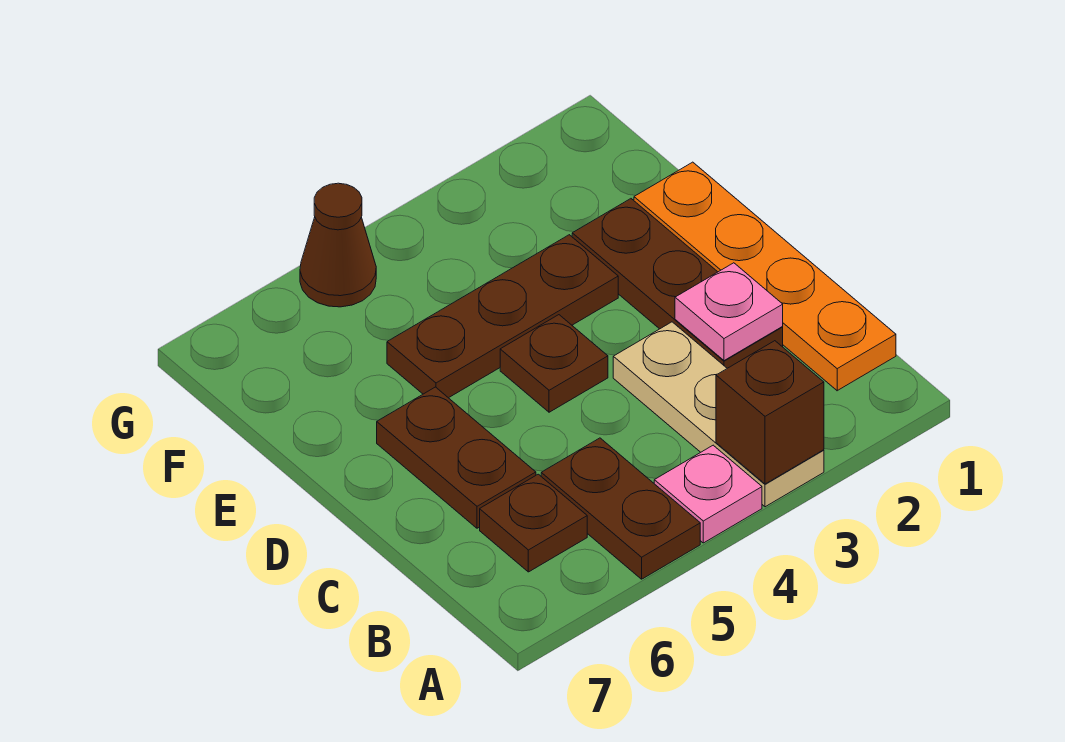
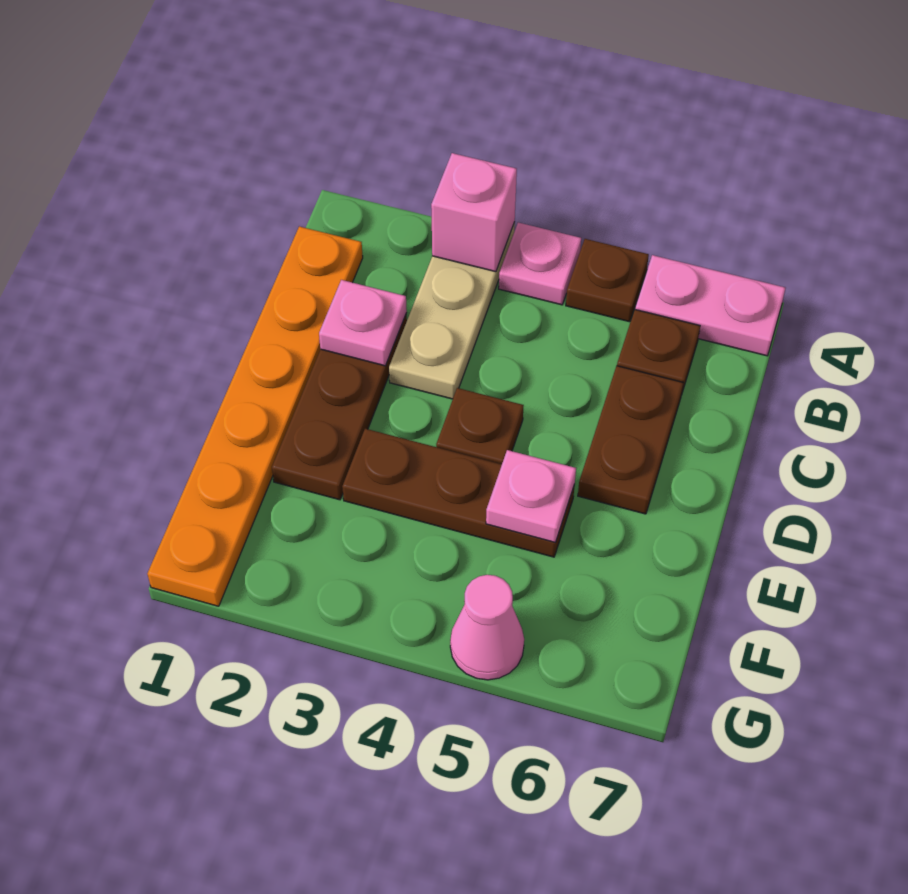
brown brick A3 level 2 -> pink brick A3 level 2
brown plate A5:B5 level 1 -> brown plate A5 level 1
none -> pink plate A6:A7 level 1
orange plate B1:E1 level 1 -> orange plate B1:G1 level 1
none -> pink plate E5 level 2
brown cone G5 level 1 -> pink cone G5 level 1

